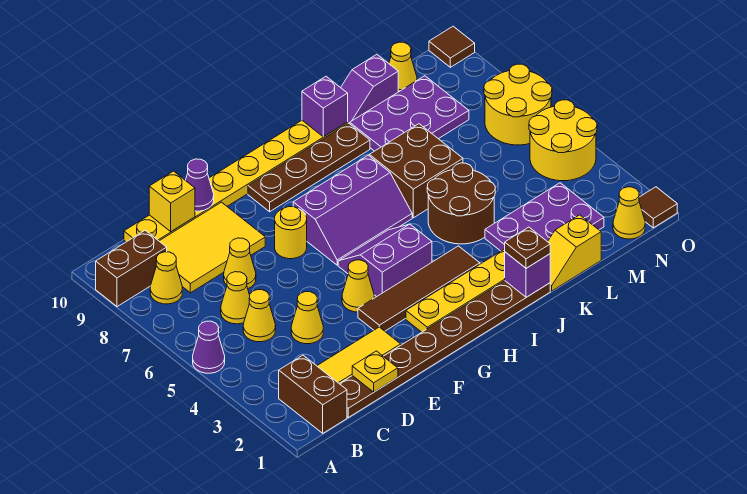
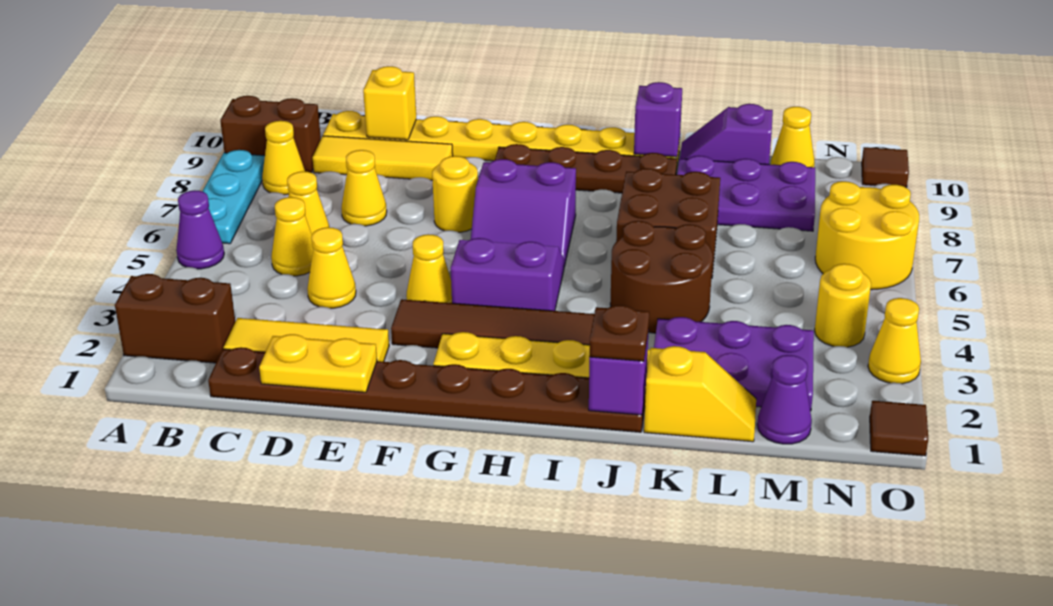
none -> cyan plate A6:A8 level 1
brown brick B1:B2 level 1 -> brown brick A2:B2 level 1
yellow tile C8:E9 level 1 -> yellow tile C9:E9 level 1
yellow plate D1 level 2 -> yellow plate D1:E1 level 2
purple cone E10 level 2 -> purple cone M1 level 1
purple slope G6:I7 level 1 top 7 -> purple slope G6:H7 level 1 top 7
yellow slope K1:L1 level 1 top L -> yellow slope K1:L1 level 1 top K
yellow cone N1 level 1 -> yellow cone O3 level 1
yellow round brick N4:O5 level 1 -> yellow round brick N4 level 1

